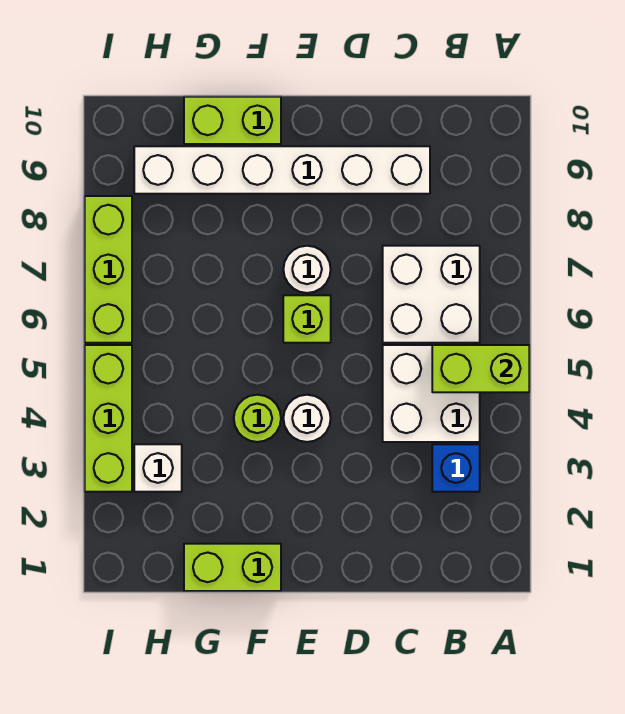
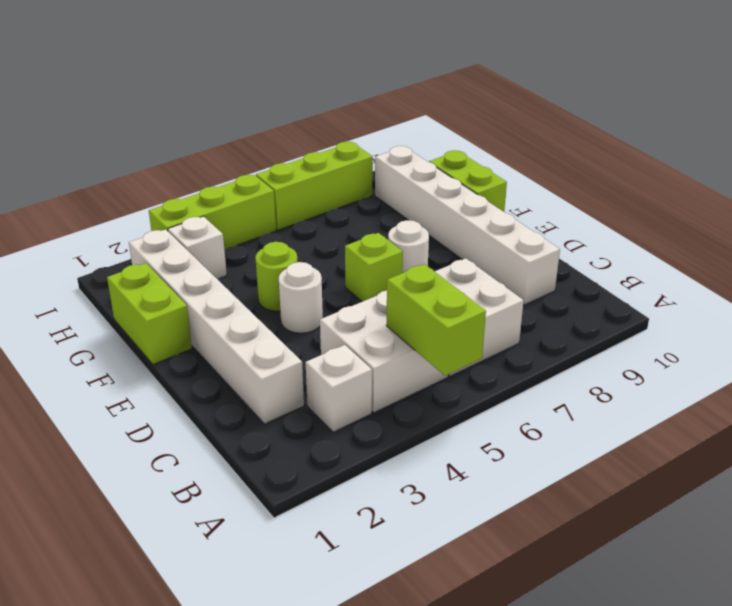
blue brick B3 level 1 -> white brick B3 level 1
none -> white brick C2:H2 level 1

